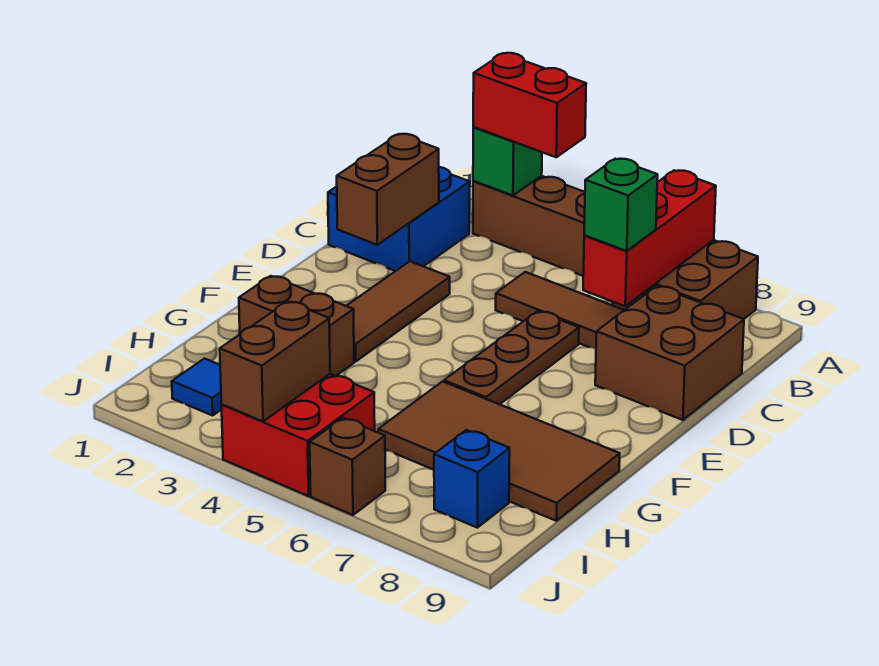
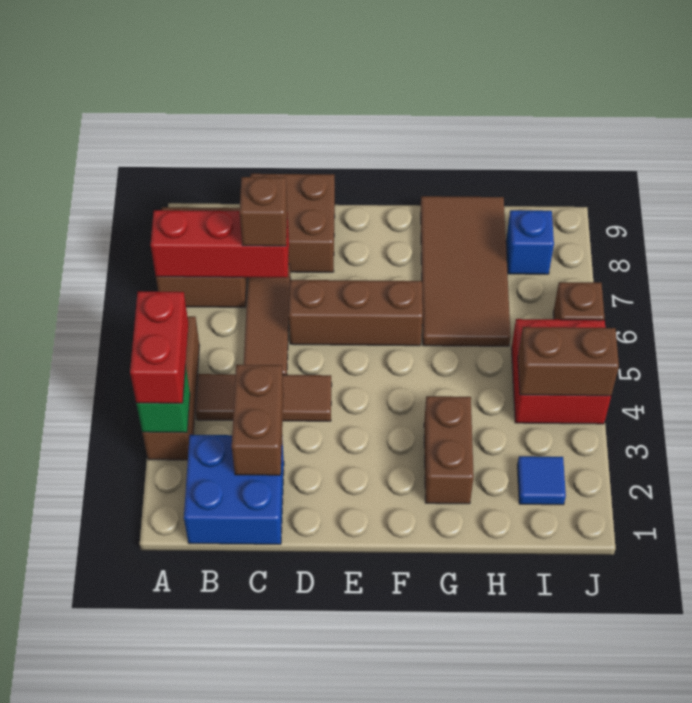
brown brick C2:D2 level 2 -> brown brick C2:C3 level 2
green brick C7 level 3 -> brown brick C7 level 3
brown tile D3:F3 level 1 -> brown tile B4:D4 level 1
brown plate D6:F6 level 1 -> brown brick D6:F6 level 1

